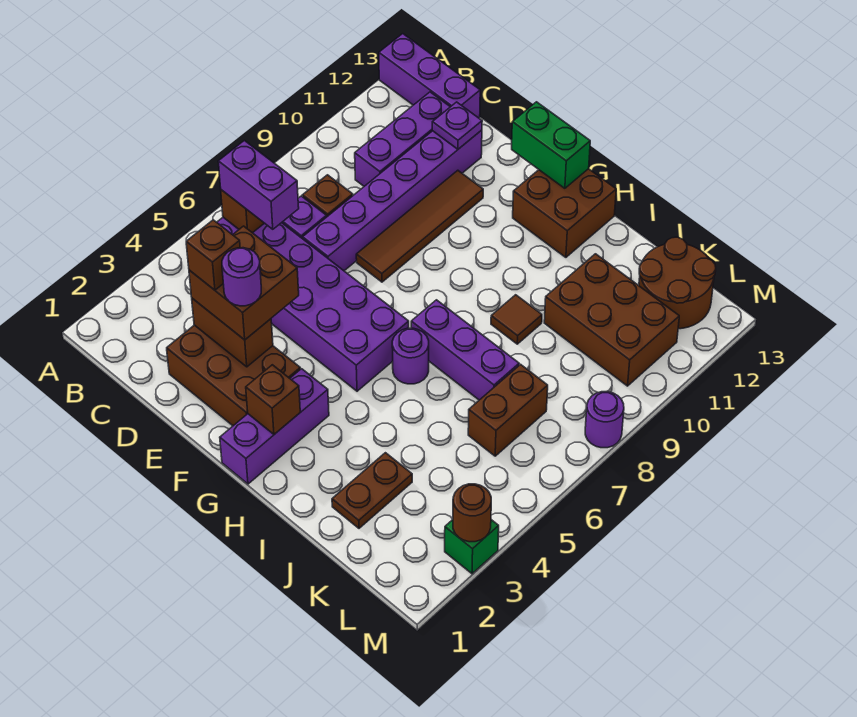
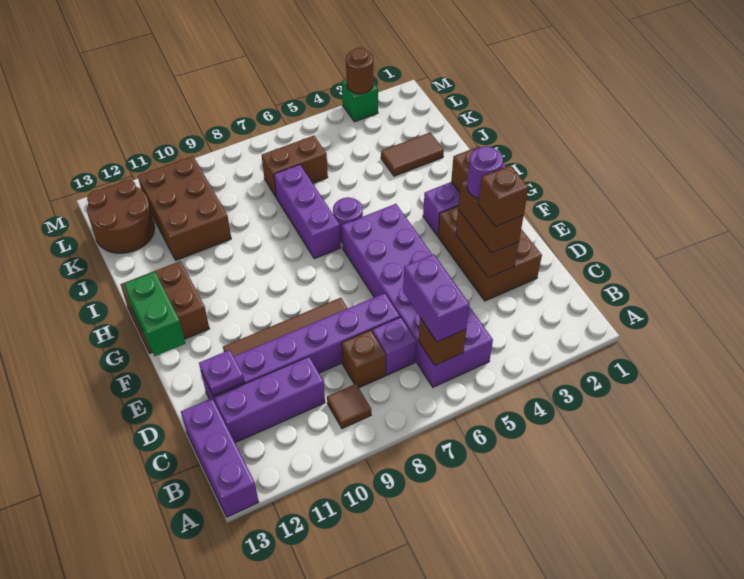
brown brick D3:E4 level 3 -> brown brick D3:E3 level 3
brown tile I9 level 1 -> brown tile B9 level 1
brown plate J2:J3 level 1 -> brown tile J2:J3 level 1
purple round brick M8 level 1 -> none

